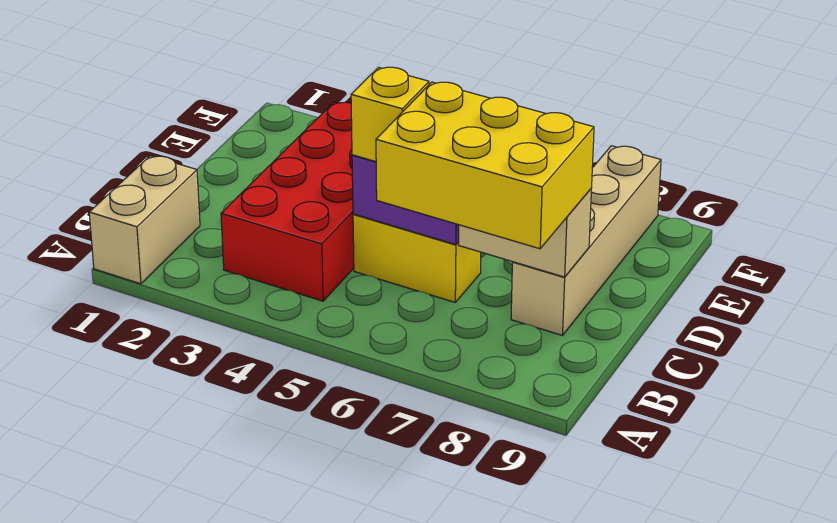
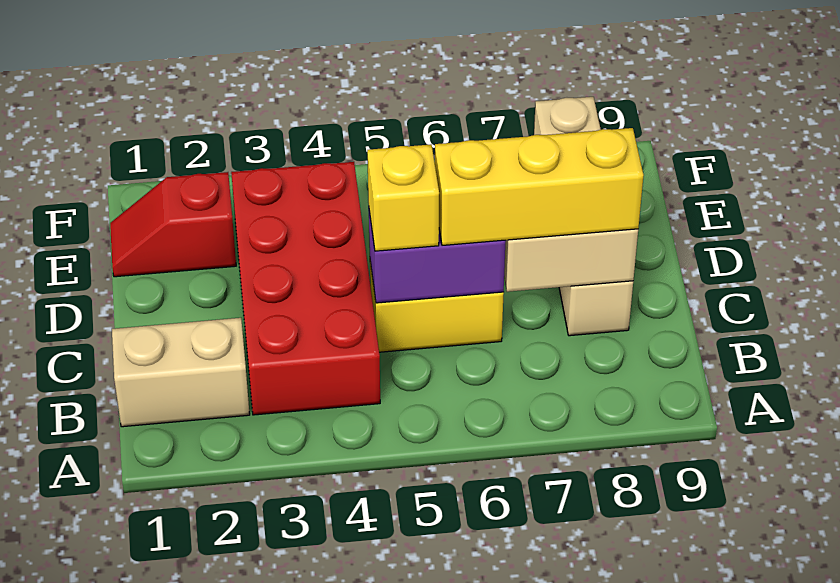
tan brick A1:B1 level 1 -> tan brick B1:B2 level 1
yellow brick B6:C8 level 3 -> yellow brick C6:C8 level 3
none -> red slope E1:E2 level 1 top 2

